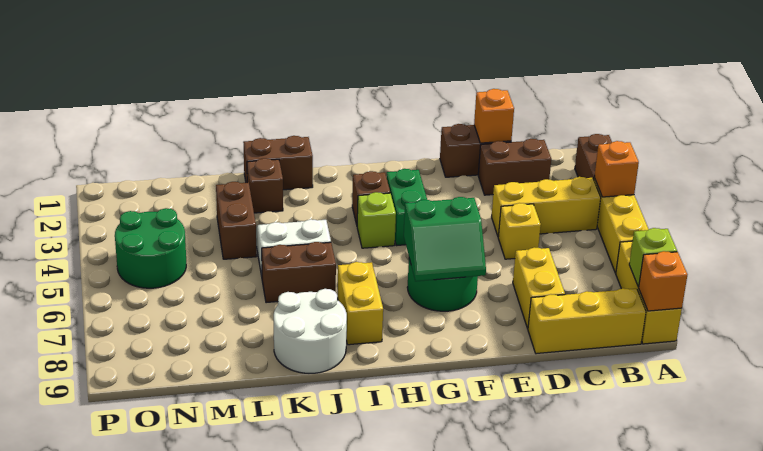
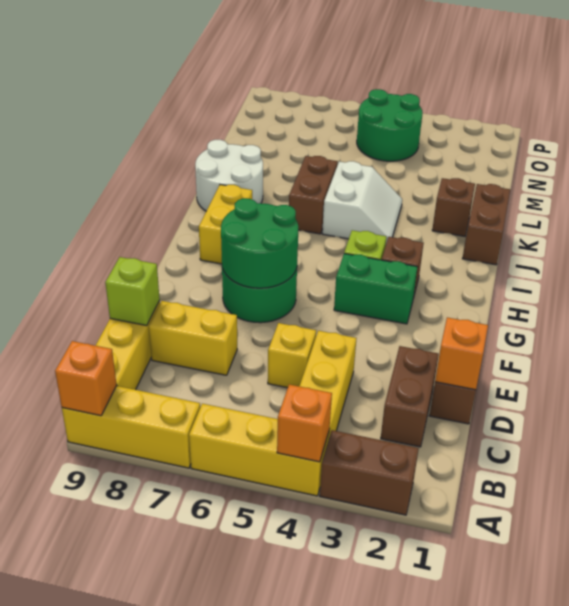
lime brick A8 level 2 -> lime brick D9 level 2
green slope F6:G7 level 2 top 6 -> green round brick F6:G7 level 2
yellow brick I7:I8 level 1 -> yellow brick H8:I8 level 1
brown brick L3:L4 level 1 -> none

